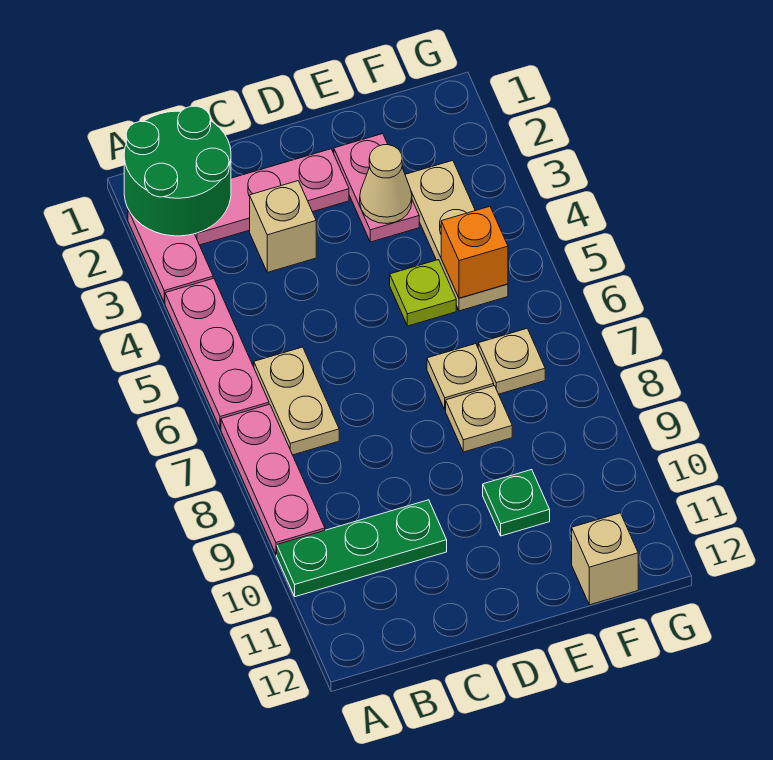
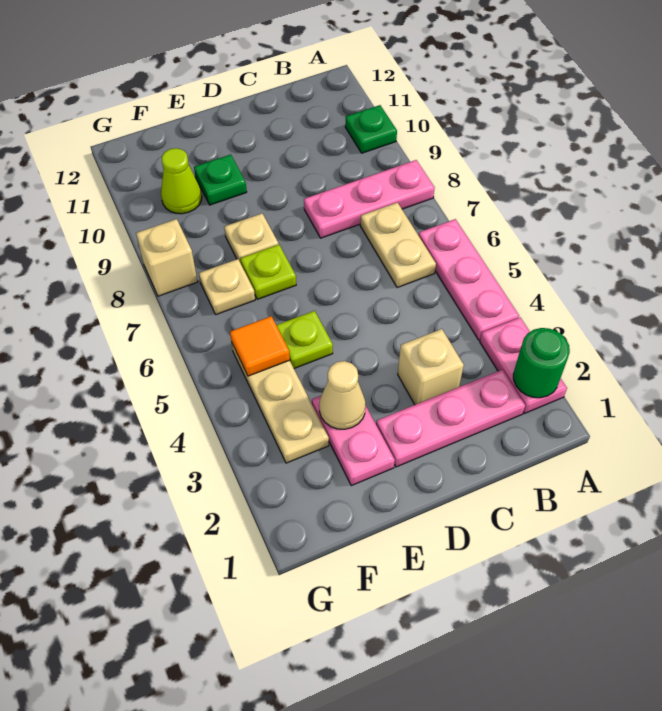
green round brick A1:B2 level 2 -> green round brick A2 level 2
pink plate A7:A9 level 1 -> pink plate A8:C8 level 1
green plate A10:C10 level 1 -> green plate A10 level 1
tan plate E7 level 1 -> lime plate E7 level 1
orange brick F5 level 2 -> orange tile F5 level 2
none -> lime cone F10 level 1
tan brick F12 level 1 -> tan brick G8 level 1

